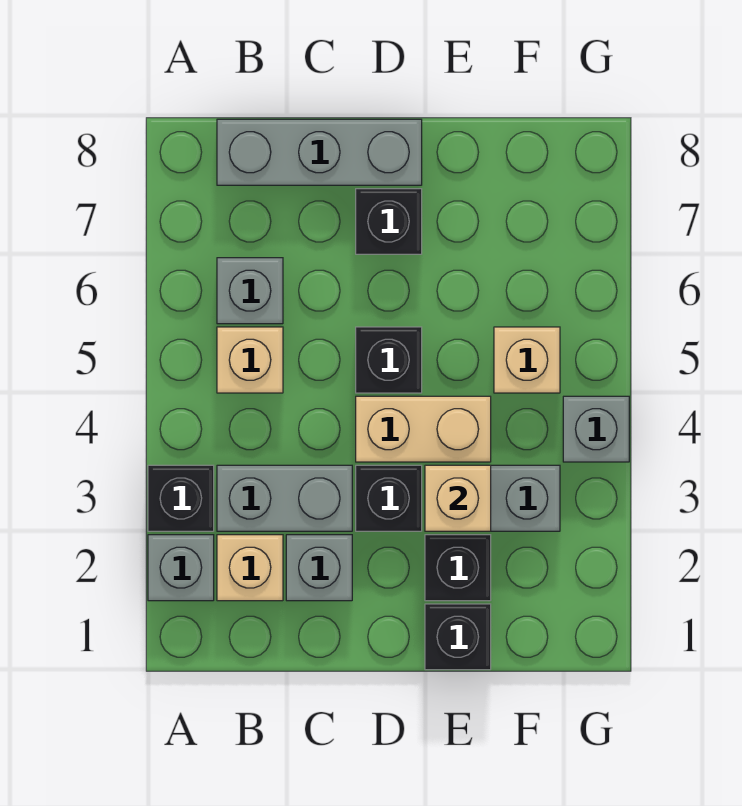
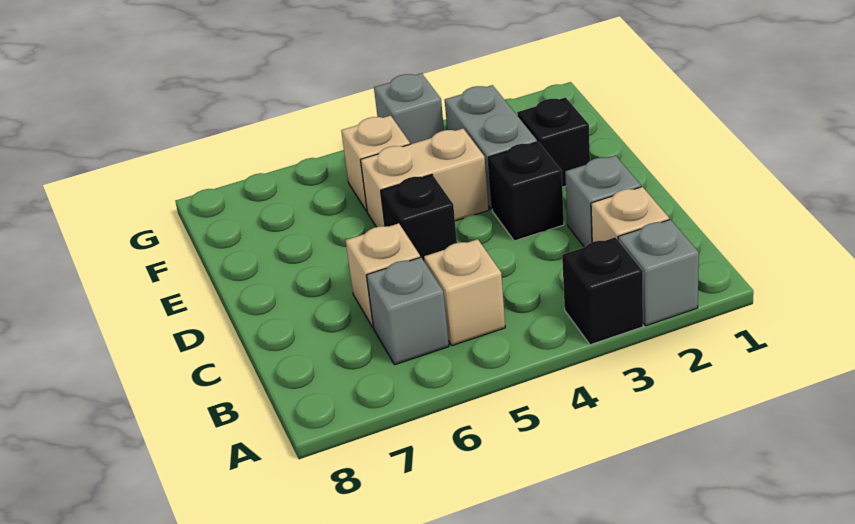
grey brick B3:C3 level 1 -> none
grey brick B8:D8 level 1 -> none
tan brick D4:E4 level 1 -> tan brick E4:E5 level 1
black brick D7 level 1 -> none
black brick E1 level 1 -> none
tan brick E3 level 2 -> tan brick C6 level 1

